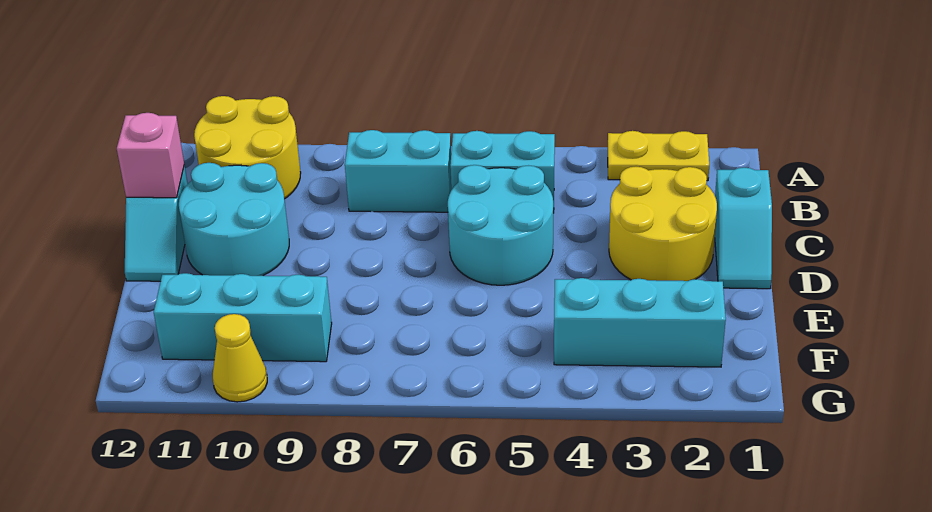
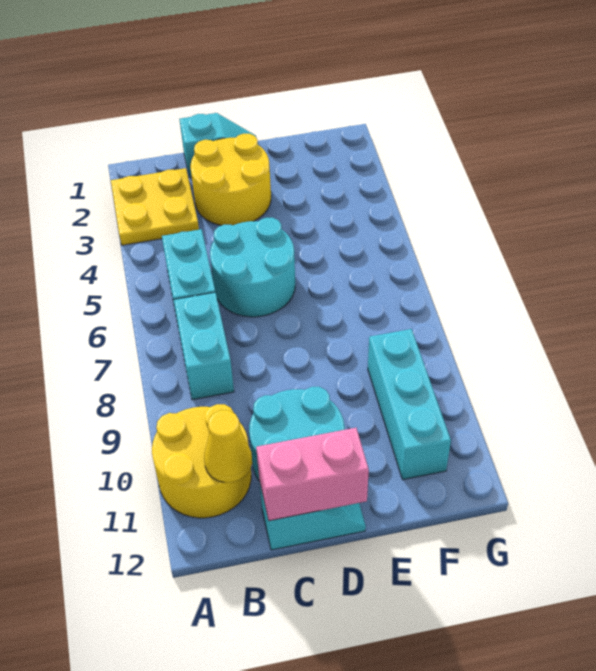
yellow plate A2:A3 level 1 -> yellow plate A2:B3 level 1
pink brick C12 level 2 -> pink brick C12:D12 level 2
cyan brick F2:F4 level 1 -> none
yellow cone G10 level 1 -> yellow cone B11 level 2

